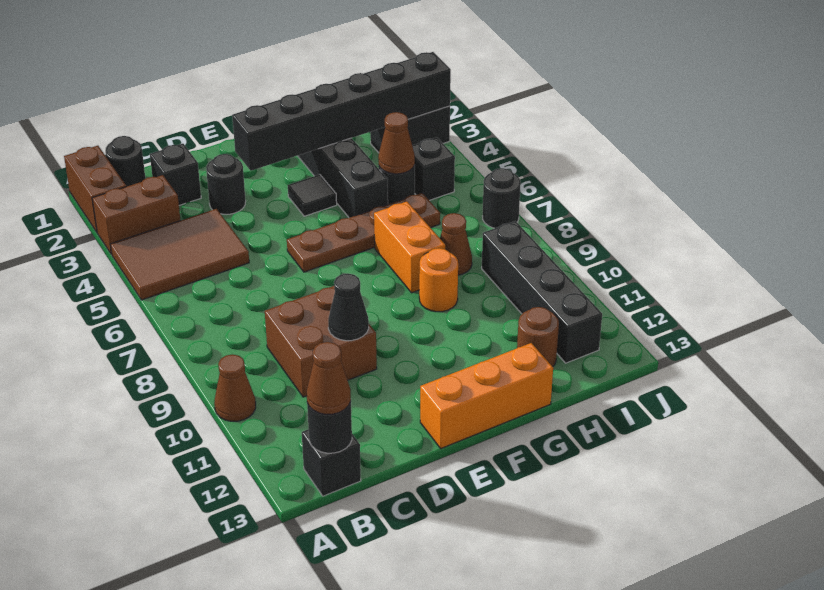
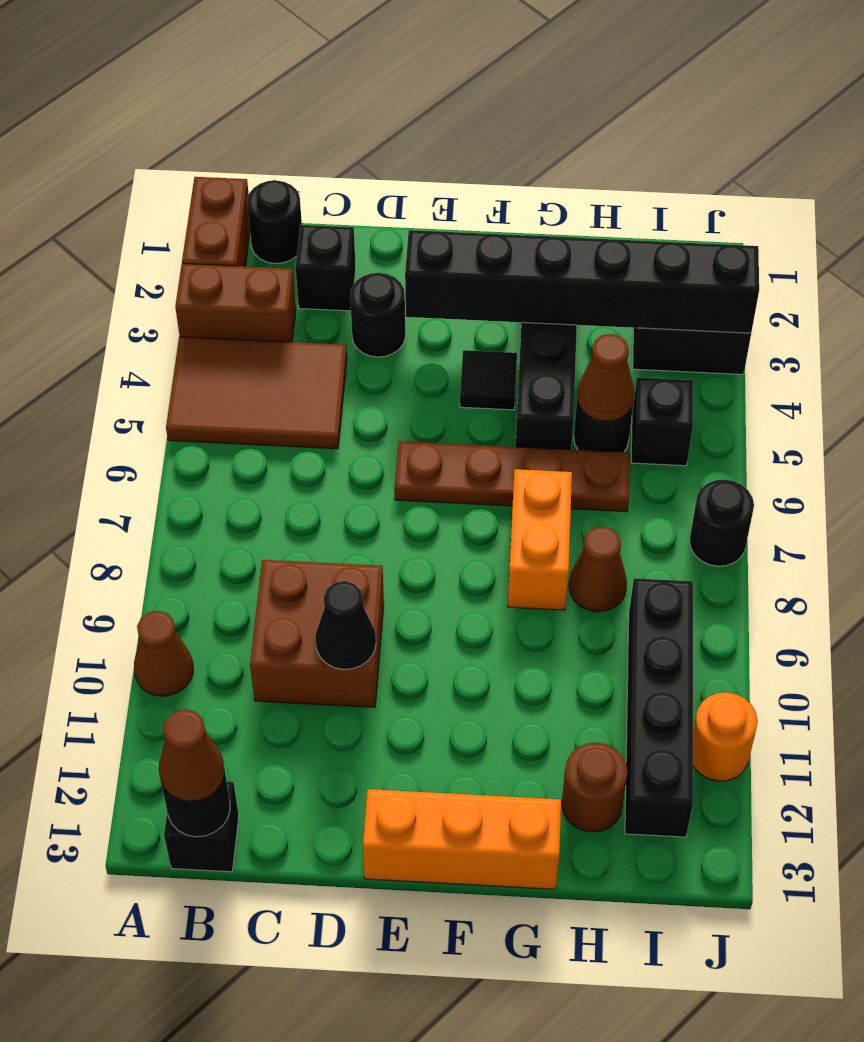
orange round brick G9 level 1 -> orange round brick J11 level 1

